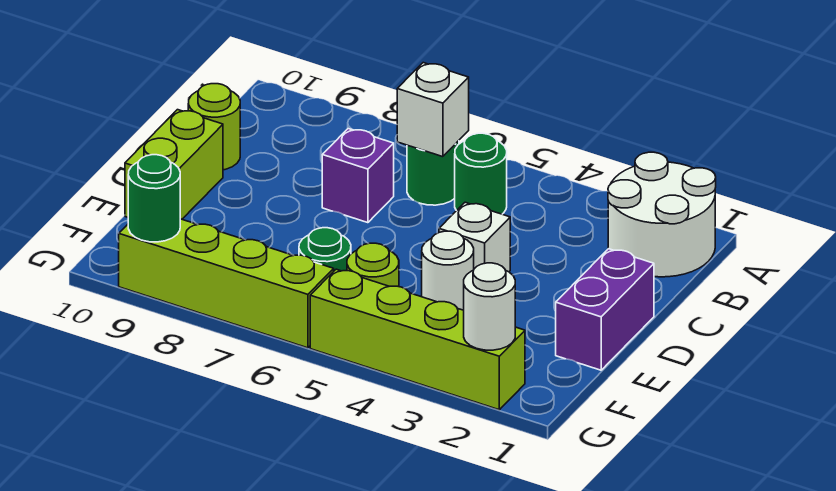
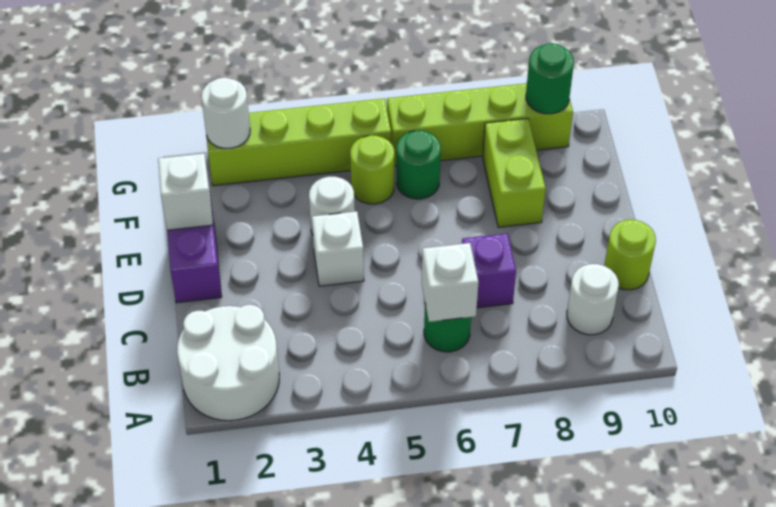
green round brick B5 level 1 -> none
none -> white round brick B9 level 1
lime brick D10:E10 level 1 -> lime brick E8:F8 level 1
none -> white brick E1 level 2

